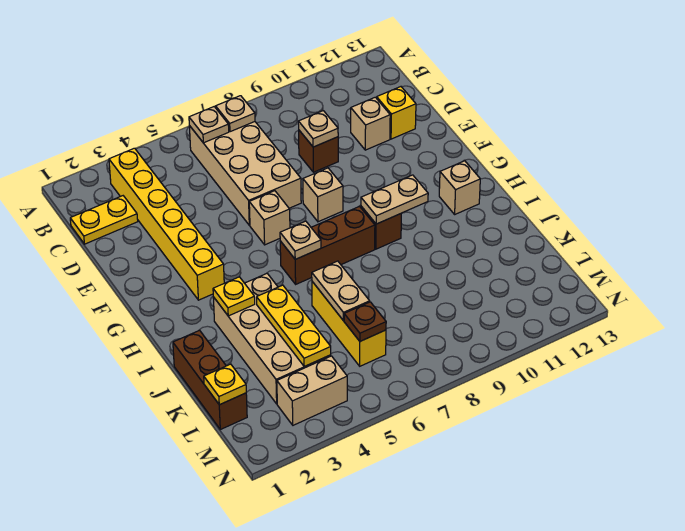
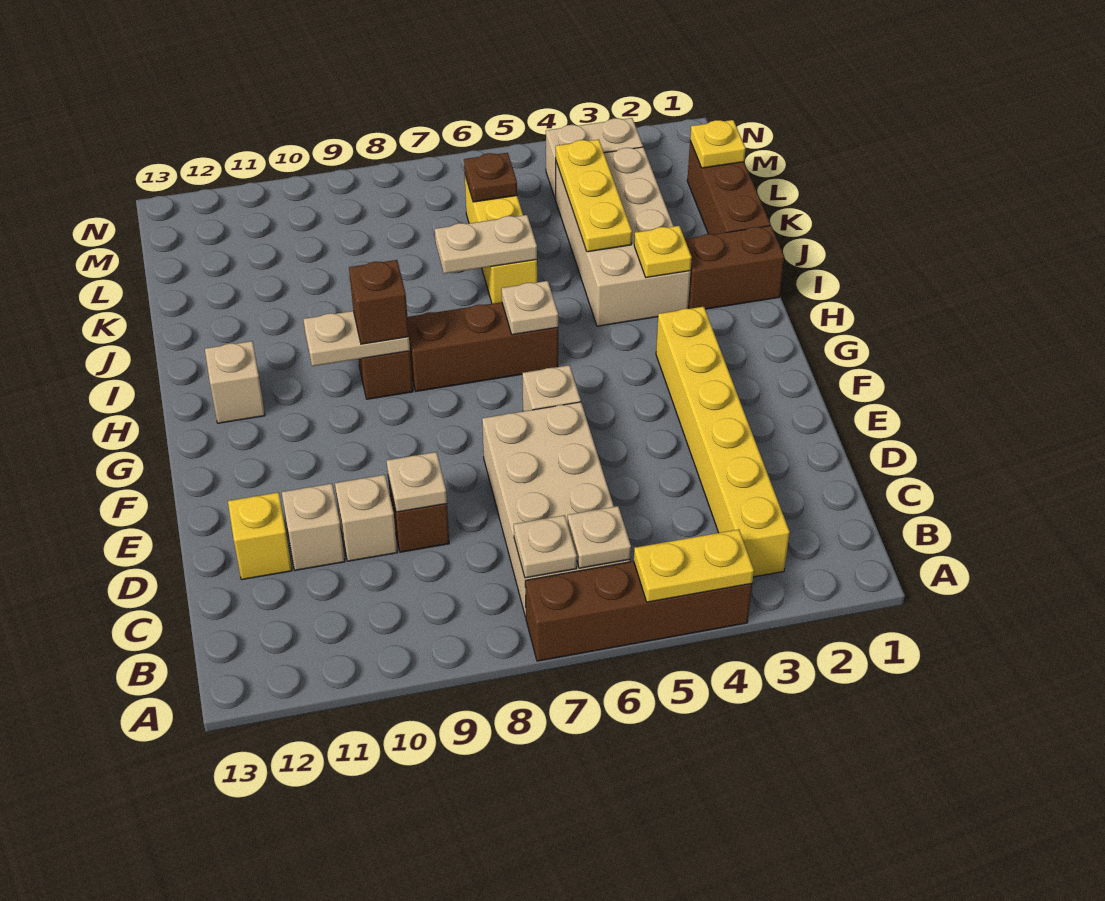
none -> brown brick A4:A7 level 1
yellow plate C1:C2 level 1 -> yellow plate A4:A5 level 2
tan brick F8 level 1 -> tan brick D10 level 1
none -> brown brick H9 level 3
none -> brown brick I1:I2 level 1
tan plate J6:K6 level 2 -> tan plate J6:J7 level 2

